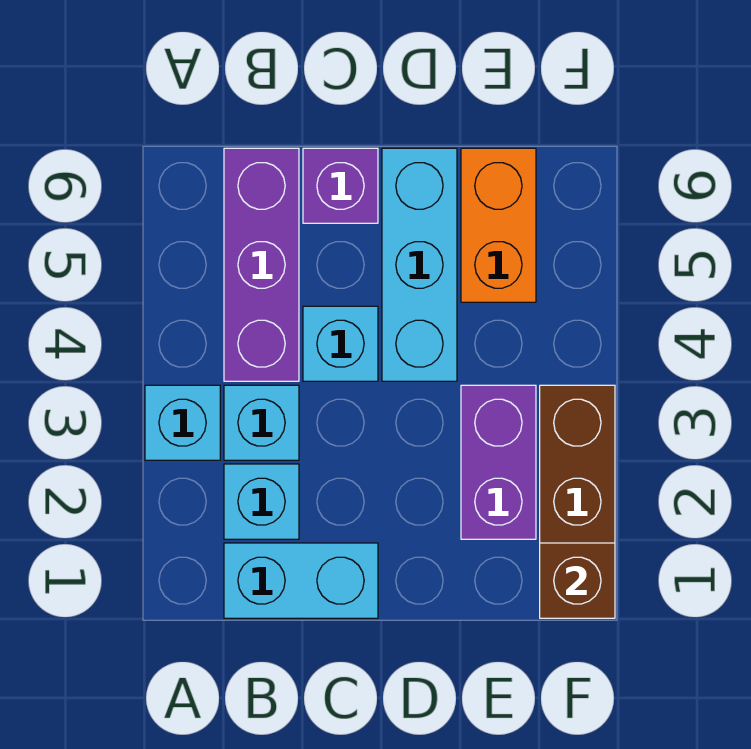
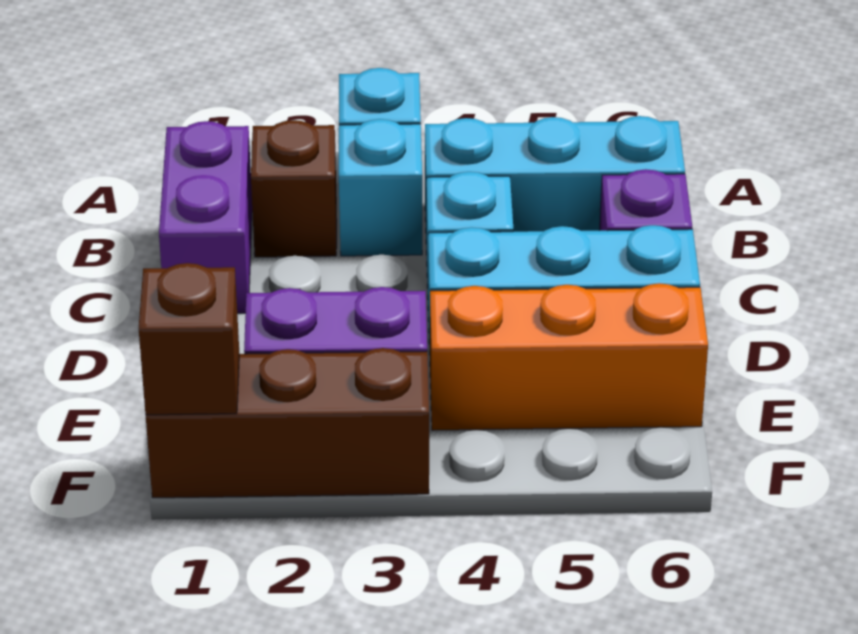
cyan brick B1:C1 level 1 -> purple brick B1:C1 level 1
cyan brick B2 level 1 -> brown brick B2 level 1
purple brick B4:B6 level 1 -> cyan brick B4:B6 level 1
orange brick E5:E6 level 1 -> orange brick E4:E6 level 1

